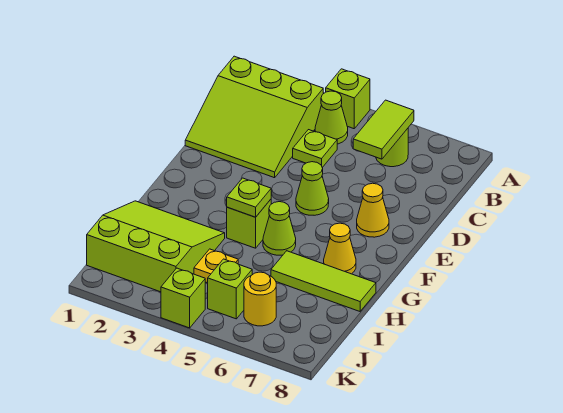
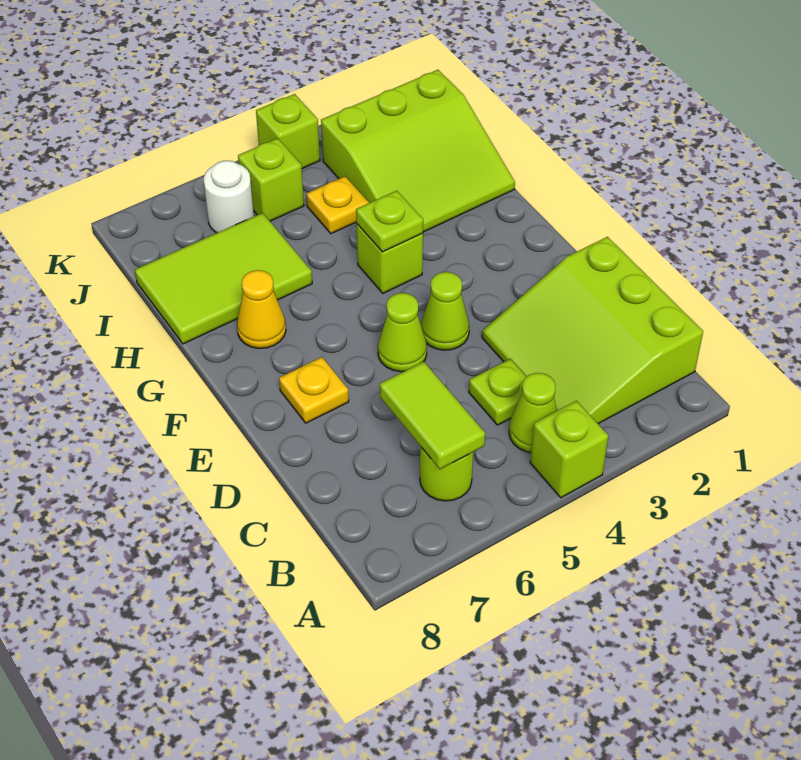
lime slope B1:D3 level 1 top B -> lime slope B1:D3 level 1 top 1
yellow cone E7 level 1 -> yellow plate E7 level 1
lime cone G5 level 1 -> lime cone E4 level 1
lime tile H6:H8 level 1 -> lime tile H6:I8 level 1
yellow round brick J6 level 1 -> white round brick J6 level 1

